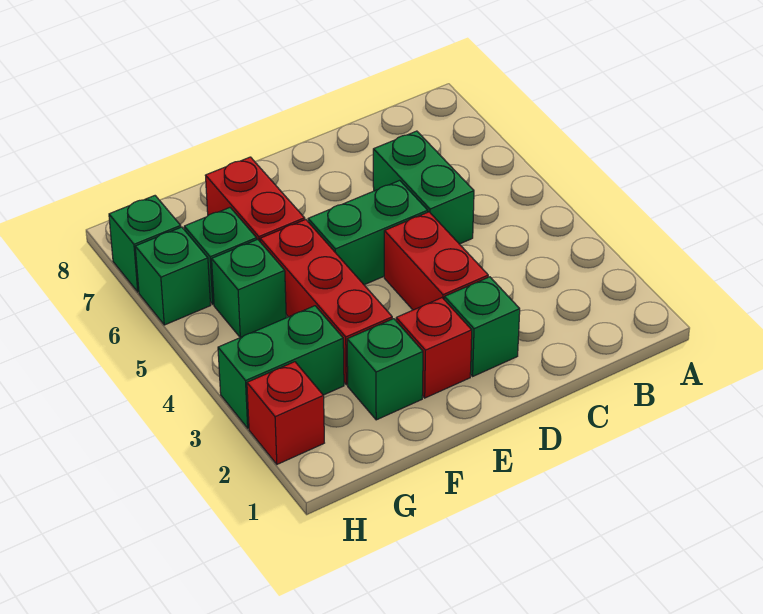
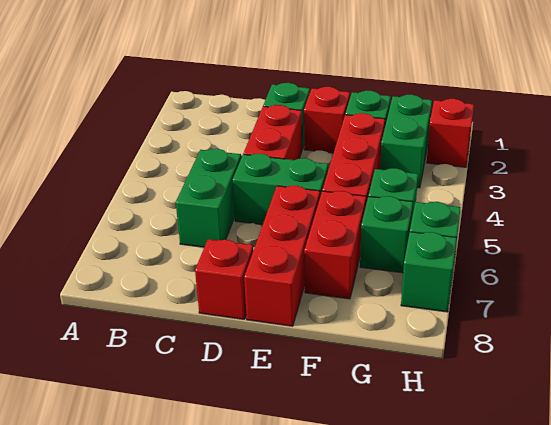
none -> red brick D8 level 1
none -> red brick E6:E8 level 1
green brick G3:H3 level 1 -> green brick G2:G3 level 1

